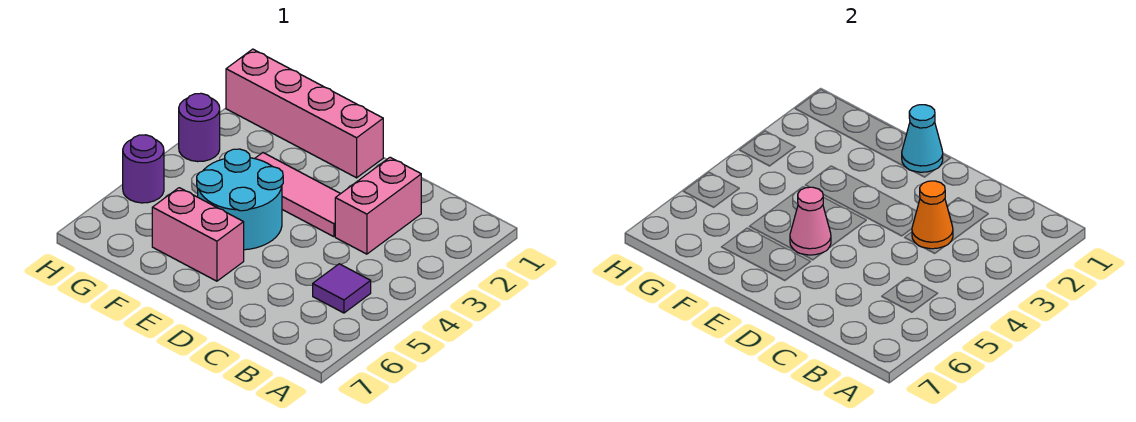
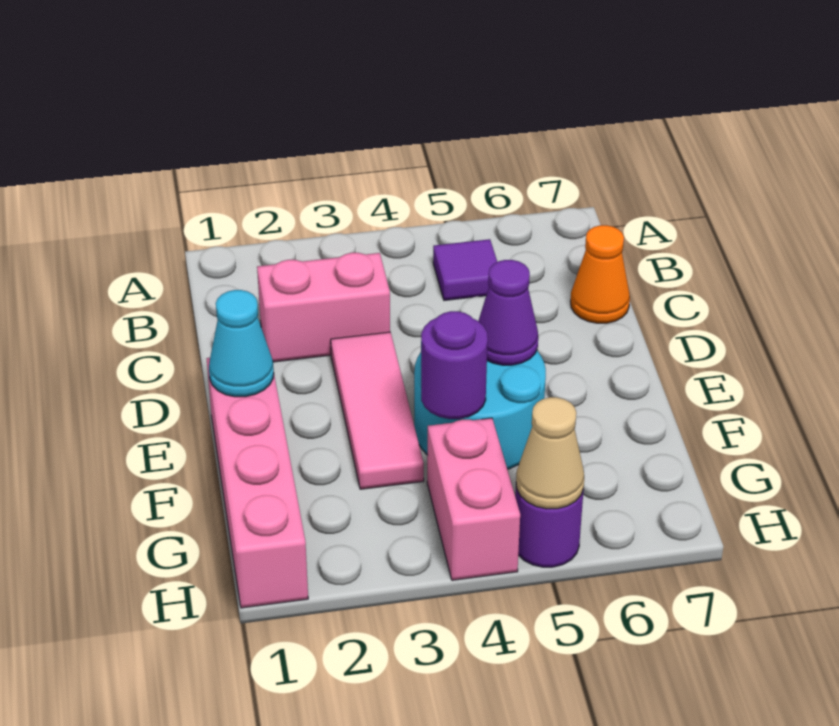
orange cone C3 level 2 -> orange cone C7 level 1
pink cone E5 level 2 -> purple cone E5 level 2
pink brick E6:F6 level 1 -> pink brick G4:H4 level 1
purple round brick H3 level 1 -> purple round brick F4 level 2
none -> tan cone H5 level 2

